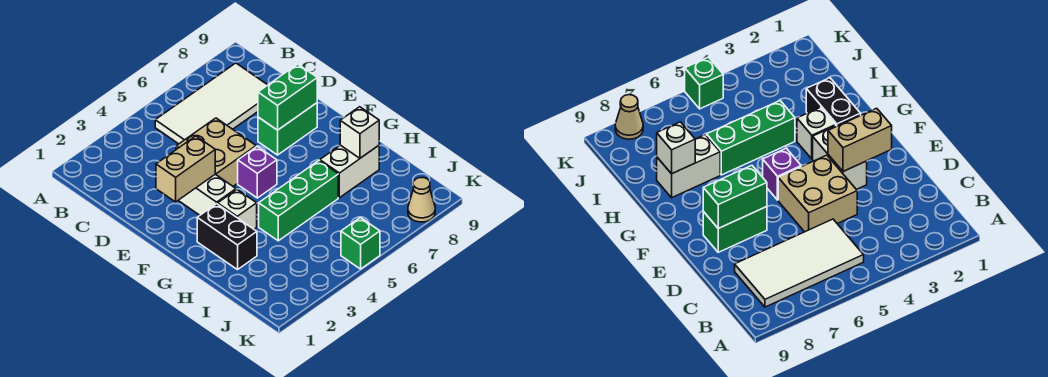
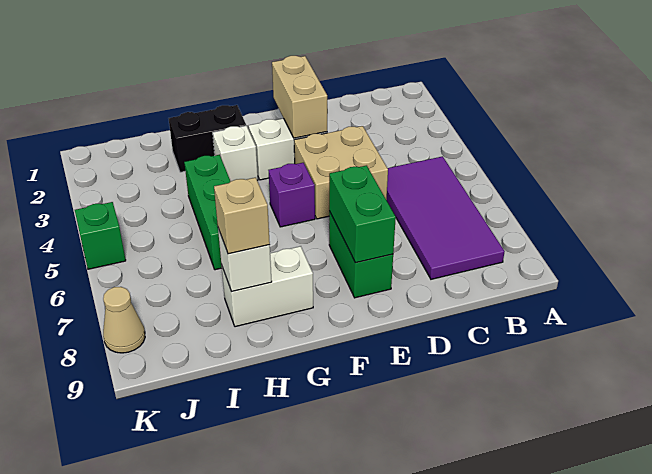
white tile B5:C8 level 1 -> purple tile B5:C8 level 1
white brick H7:H8 level 1 -> white brick G8:H8 level 1
none -> tan brick H8 level 3

